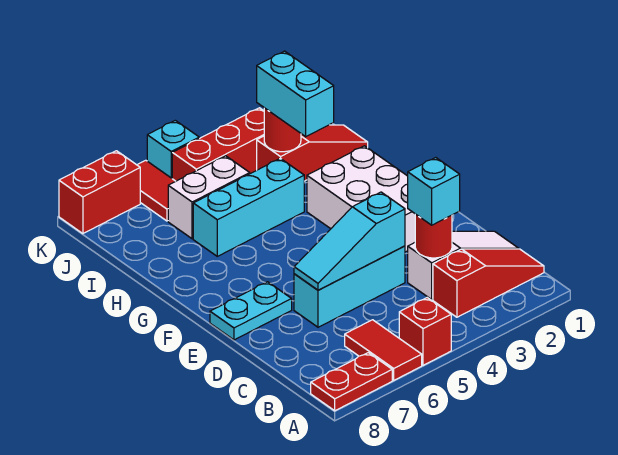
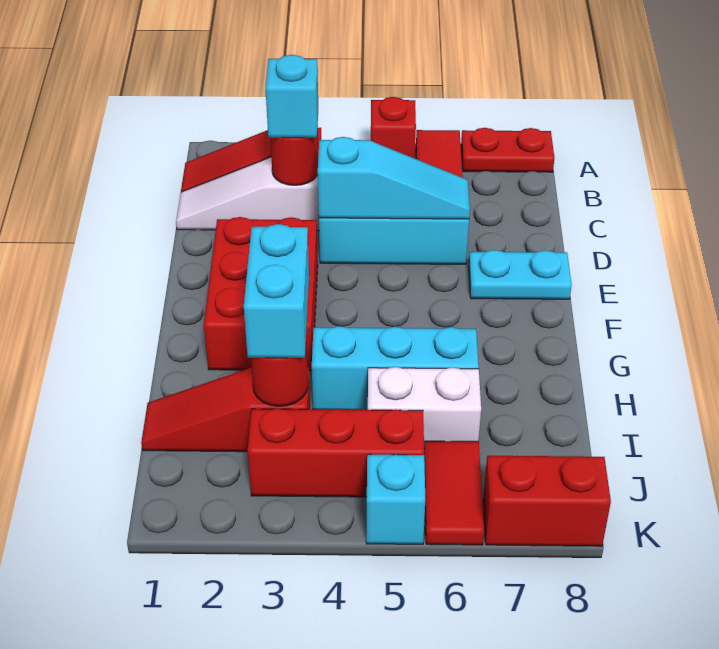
white brick E2:G3 level 1 -> red brick E2:G3 level 1

